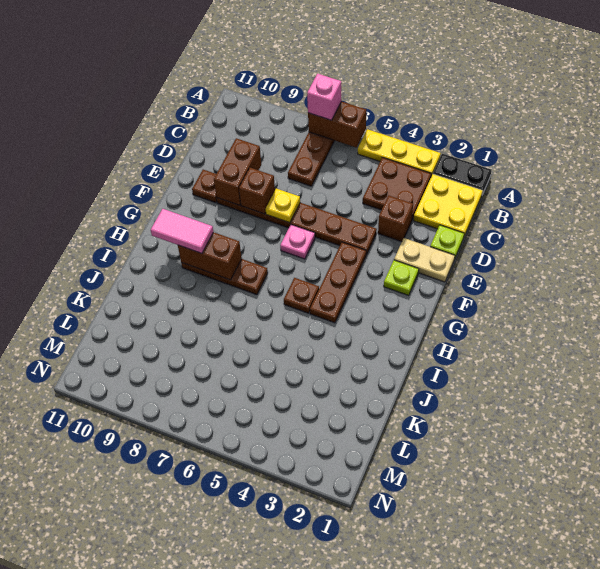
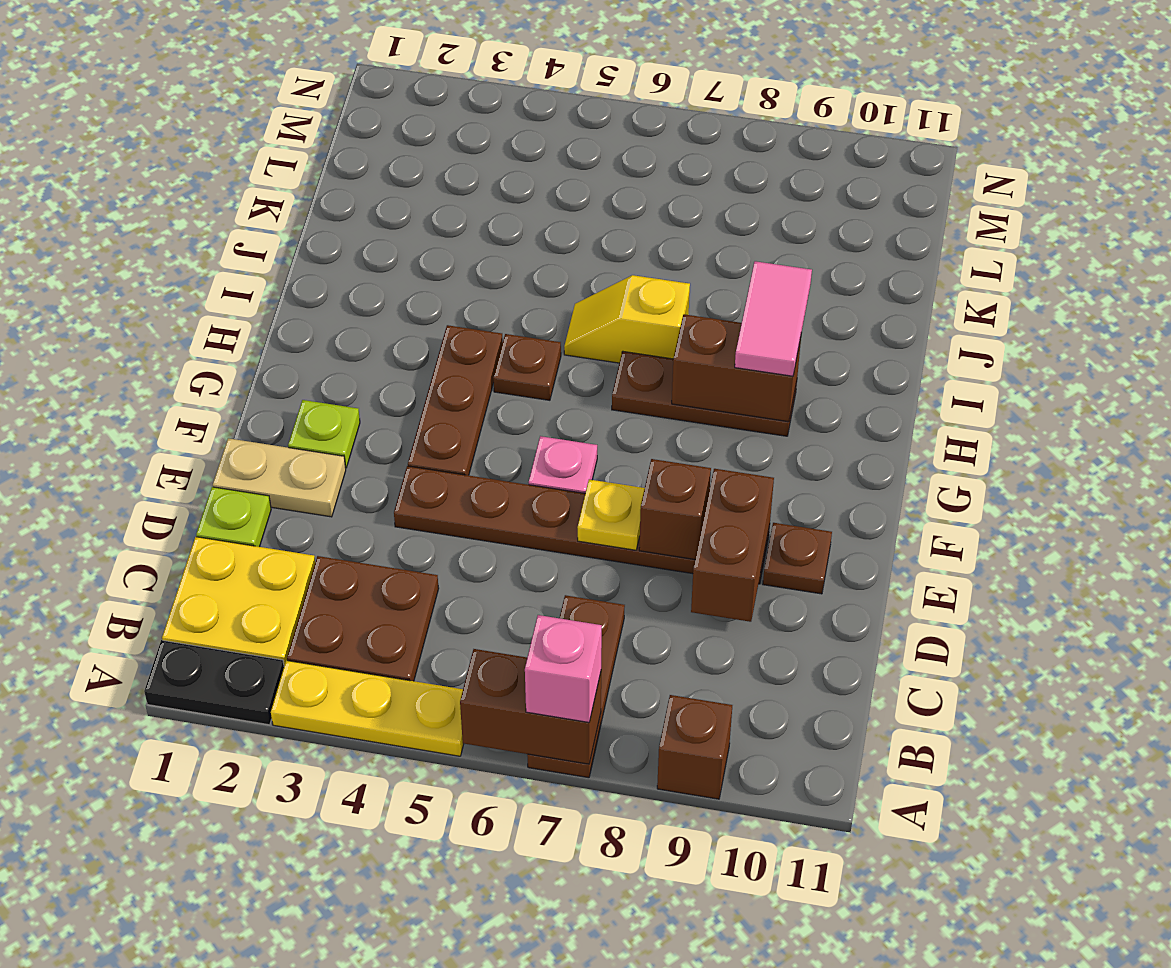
brown brick D3 level 1 -> brown brick A9 level 1
pink tile H9:H10 level 3 -> pink tile H9:I9 level 3
none -> yellow slope I6:I7 level 1 top 7

